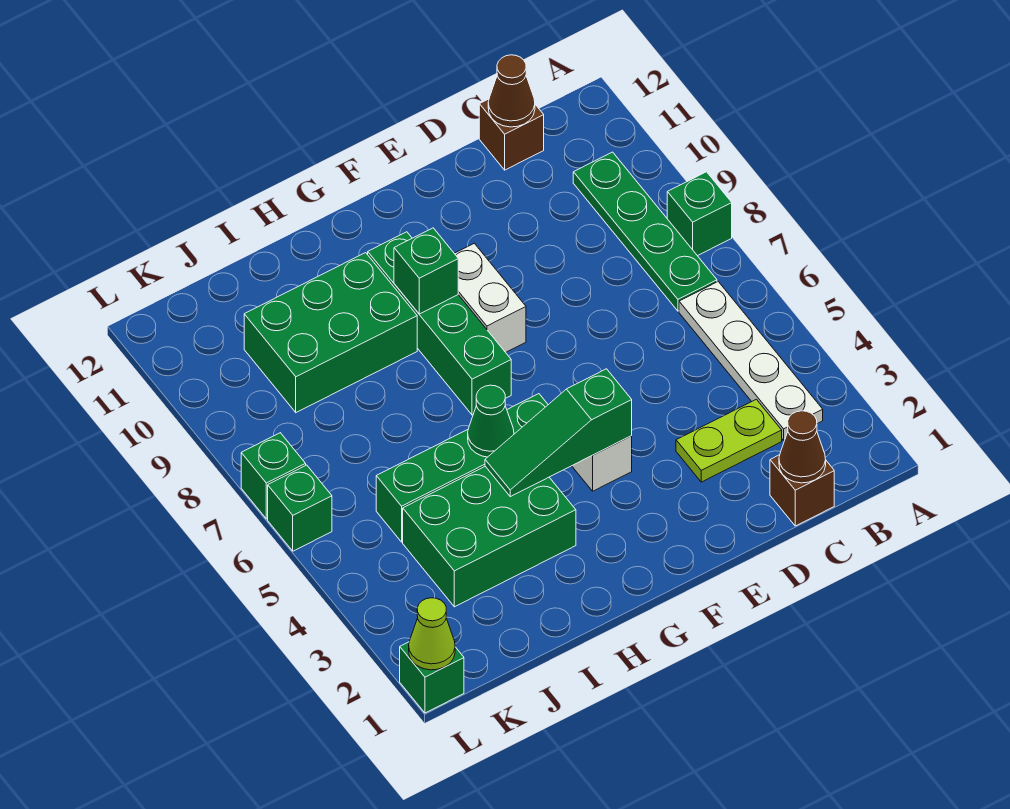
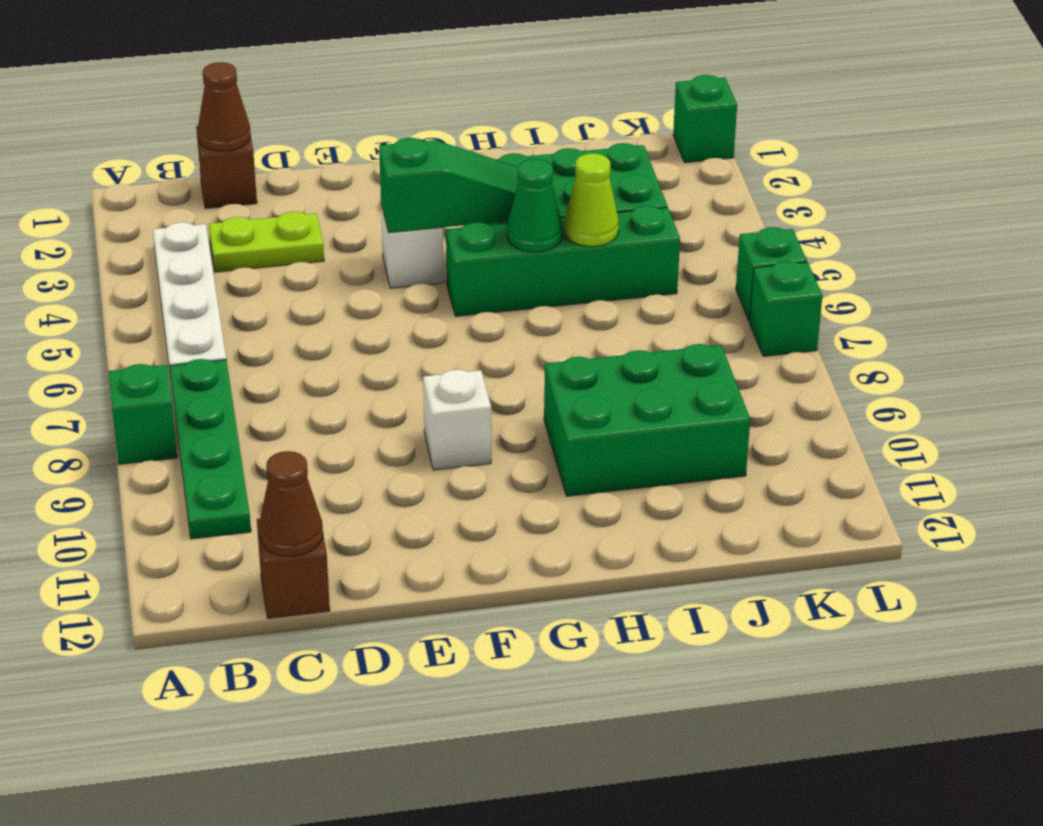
white brick F8:F9 level 1 -> white brick F9 level 1
green brick G7:G10 level 1 -> none
green brick G9 level 2 -> none
lime cone L1 level 2 -> lime cone I5 level 2

